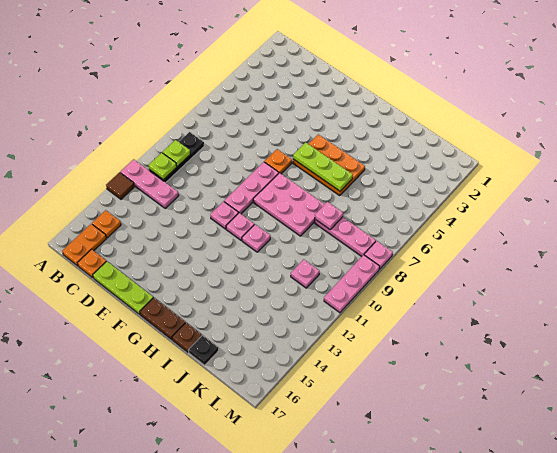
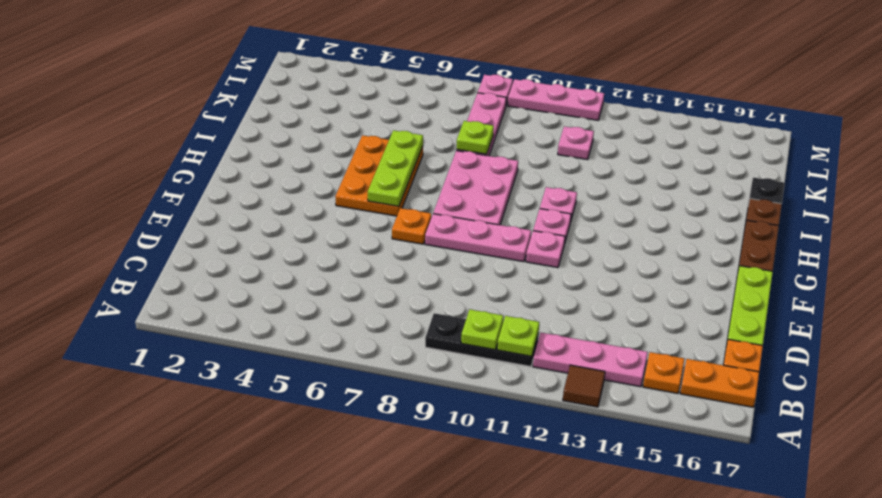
pink plate A12:C12 level 1 -> pink plate B12:B14 level 1
pink plate J8 level 2 -> lime plate J8 level 2

